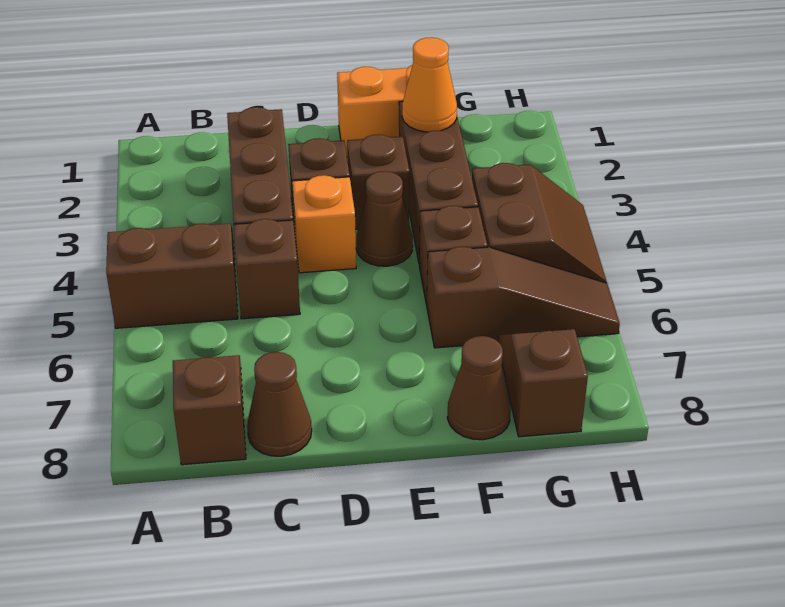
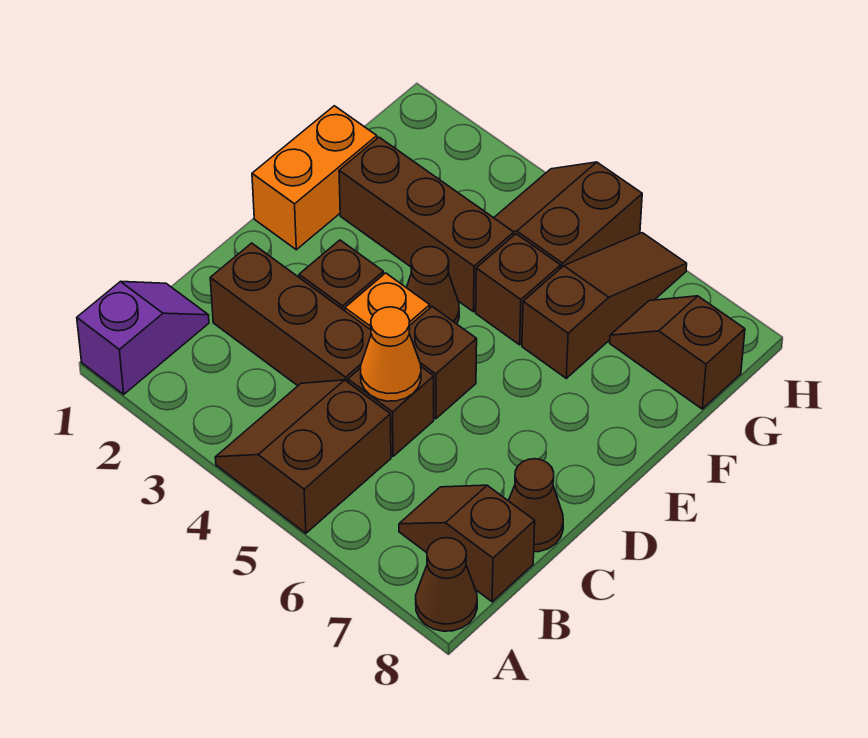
none -> purple slope A1:B1 level 1 top A
brown brick E3 level 1 -> brown brick D5 level 1
orange cone F2 level 2 -> orange cone C5 level 2
brown cone F8 level 1 -> brown cone A8 level 1
brown slope G4:H5 level 1 top G -> brown slope G4:H5 level 1 top 5

